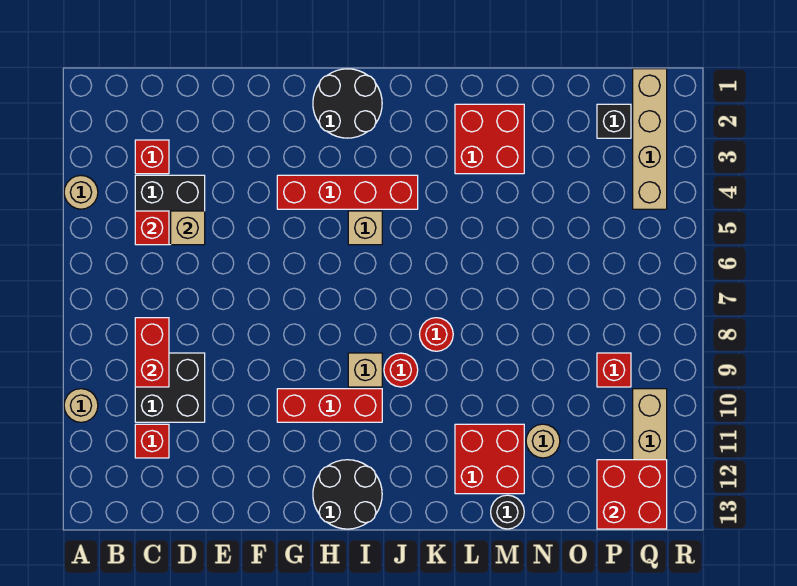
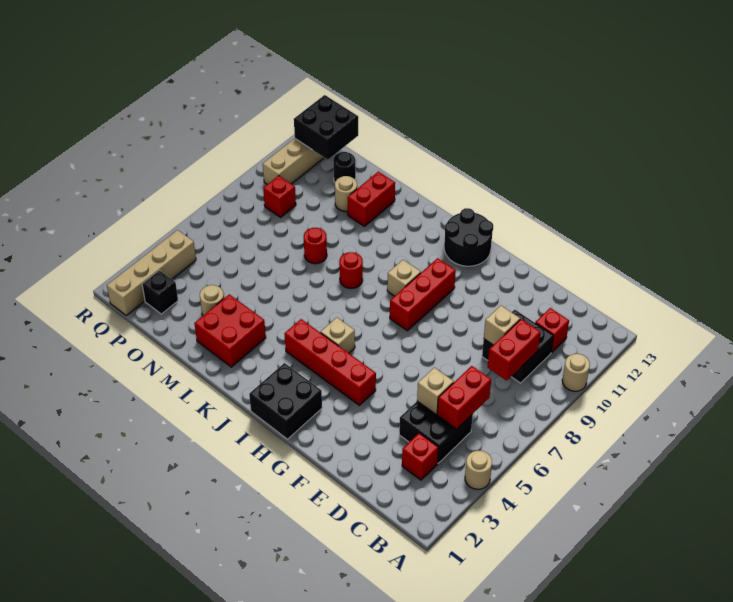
red brick C5 level 2 -> red brick C5:C6 level 2
none -> tan brick D9 level 2
red brick G10:I10 level 1 -> red brick H8:H10 level 1
black round brick H1:I2 level 1 -> black brick H1:I2 level 1
red round brick J9 level 1 -> red round brick M8 level 1
red brick L11:M12 level 1 -> red brick M11:M12 level 1
black round brick M13 level 1 -> black round brick O12 level 1
none -> tan round brick N3 level 1
red brick P12:Q13 level 2 -> black brick P12:Q13 level 2

